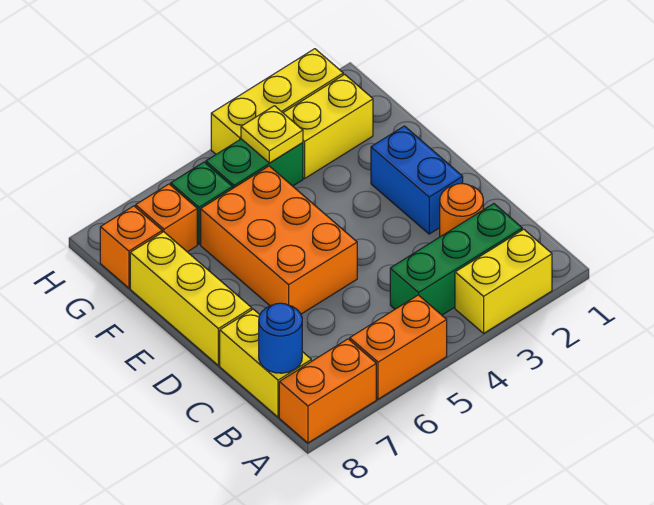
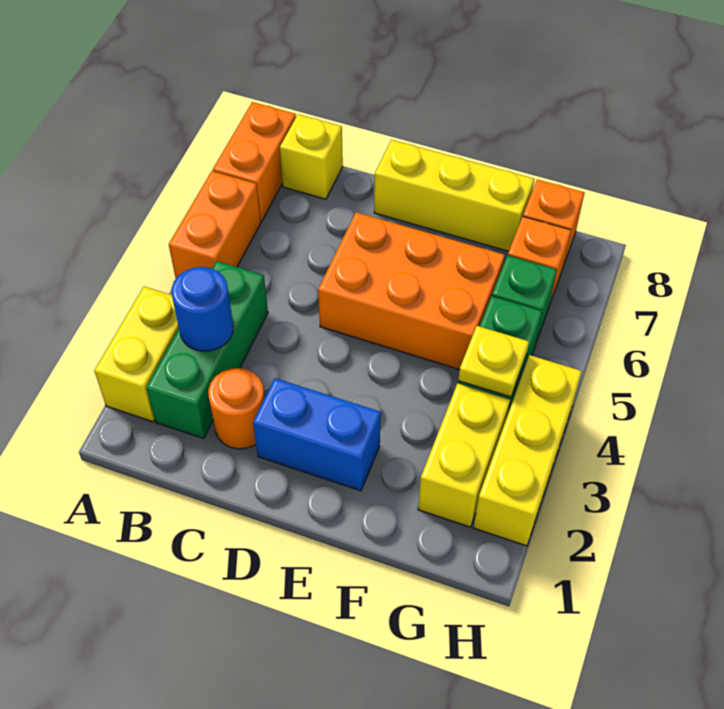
yellow brick B8:C8 level 1 -> yellow brick B8 level 1
blue round brick B8 level 2 -> blue round brick B3 level 2

